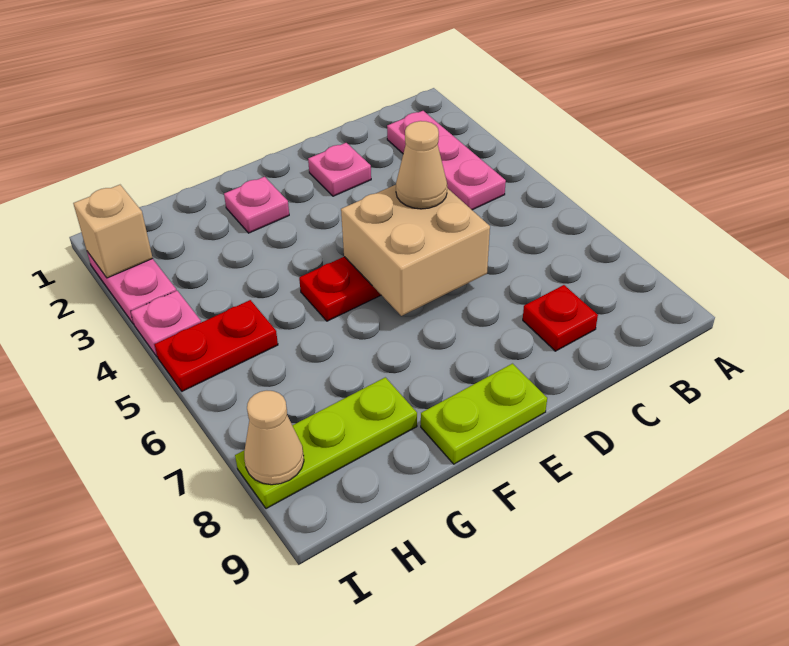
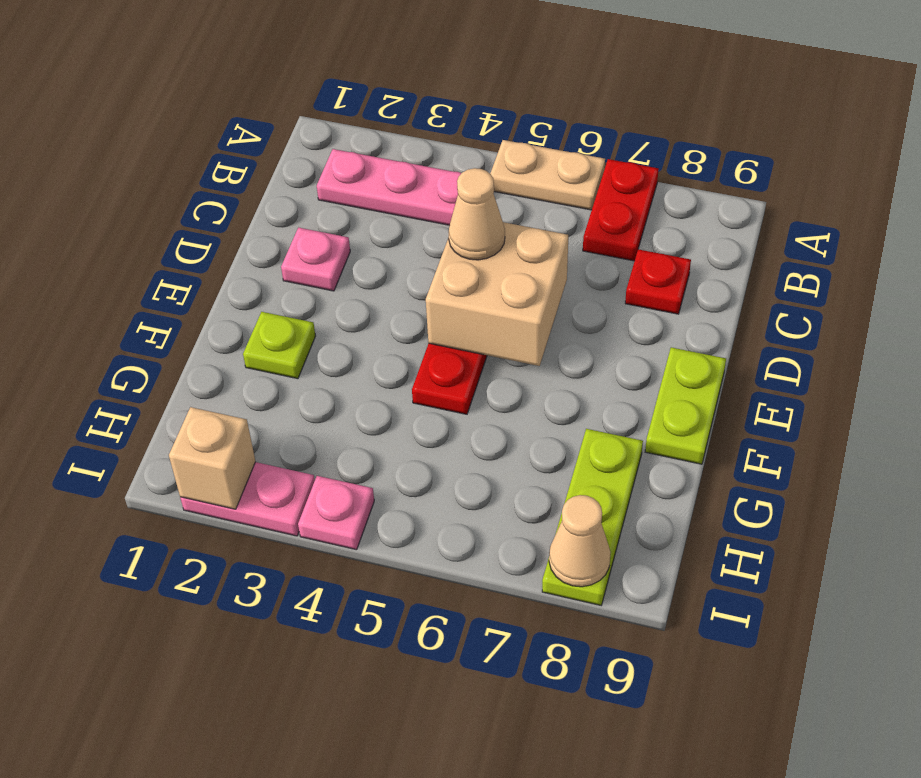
none -> tan plate A5:A6 level 1
pink plate F2 level 1 -> lime plate F2 level 1
red plate H5:I5 level 1 -> red plate A7:B7 level 1

